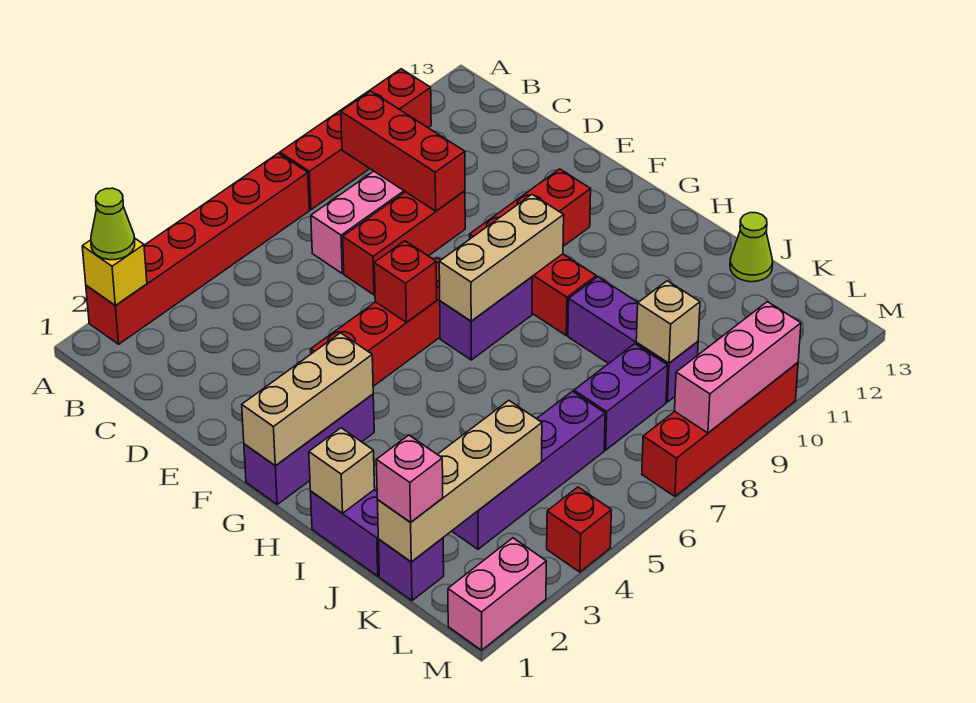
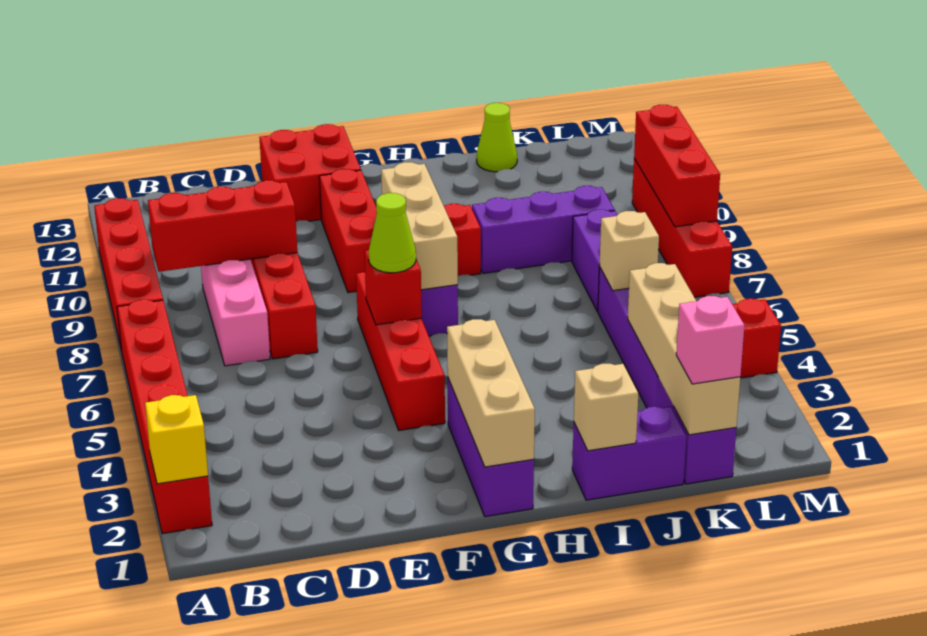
lime cone A2 level 3 -> lime cone F6 level 3
none -> red brick E12:F13 level 1
tan brick K9 level 2 -> tan brick K6 level 2
pink brick M1:M2 level 1 -> none
pink brick M8:M10 level 2 -> red brick M8:M10 level 2

